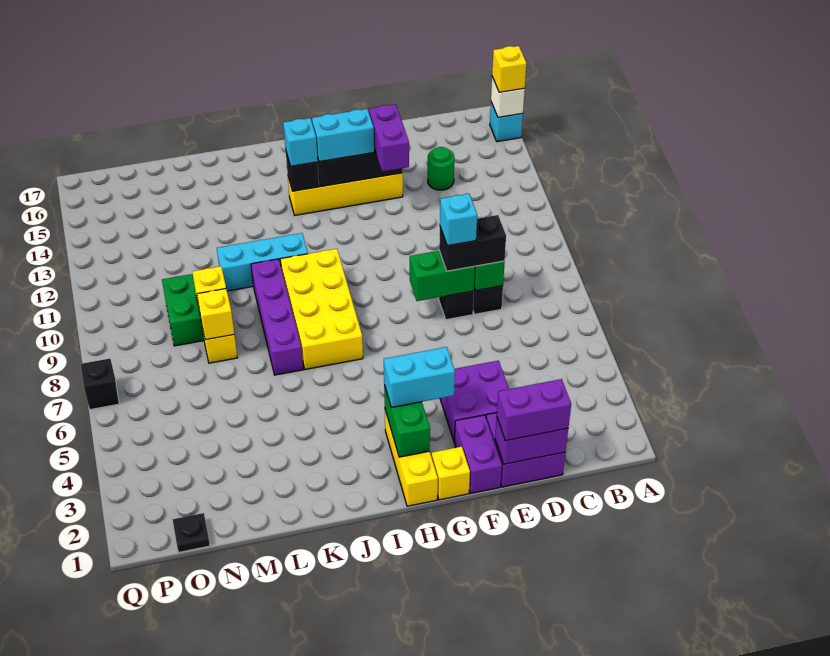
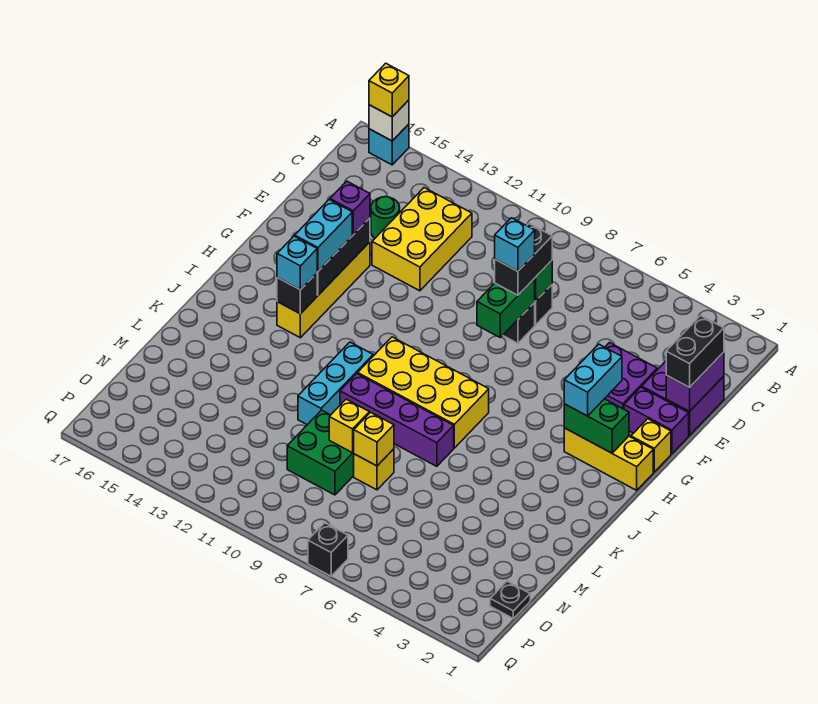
none -> yellow brick C12:E13 level 1
purple brick D1:E1 level 3 -> black brick D1:E1 level 3
purple brick F13:F14 level 3 -> purple brick F14 level 3

